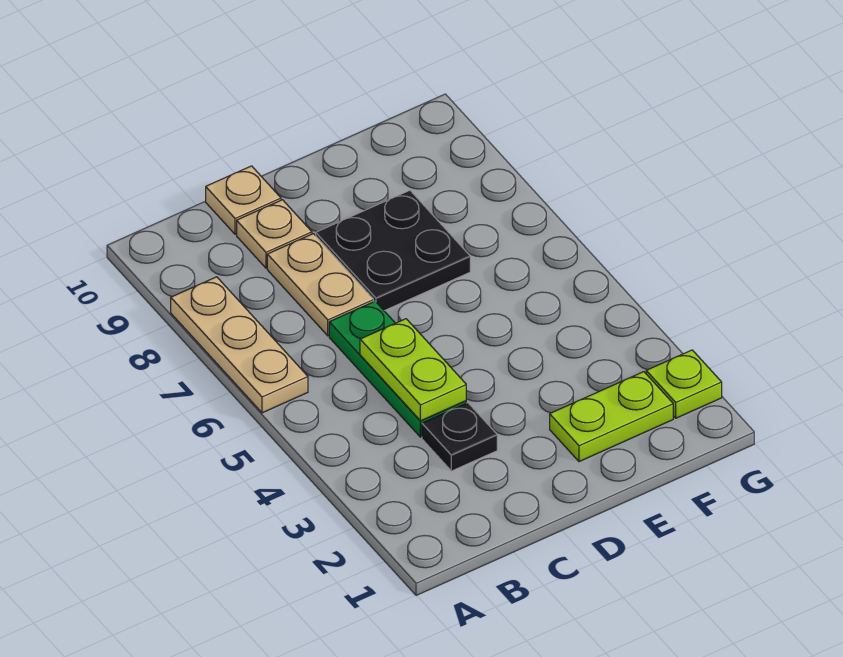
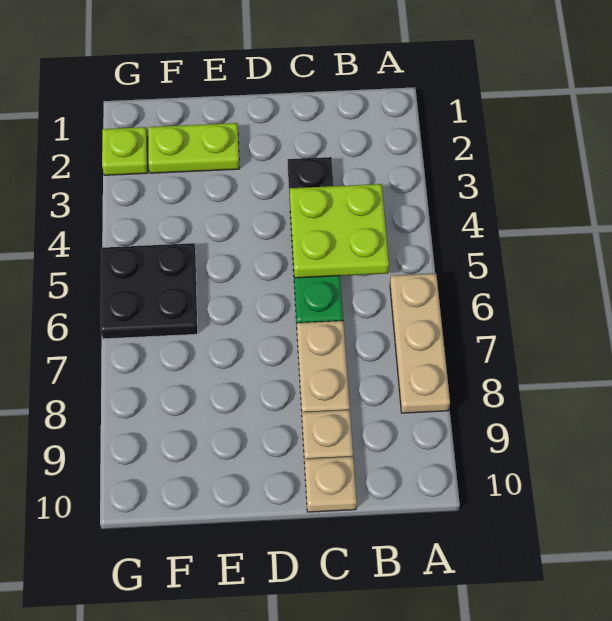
lime plate C4:C5 level 2 -> lime plate B4:C5 level 2
black plate D7:E8 level 1 -> black plate F5:G6 level 1

